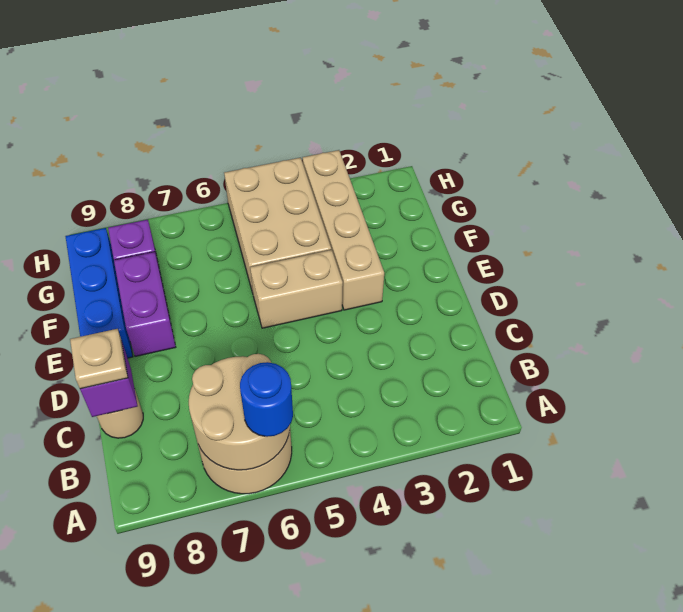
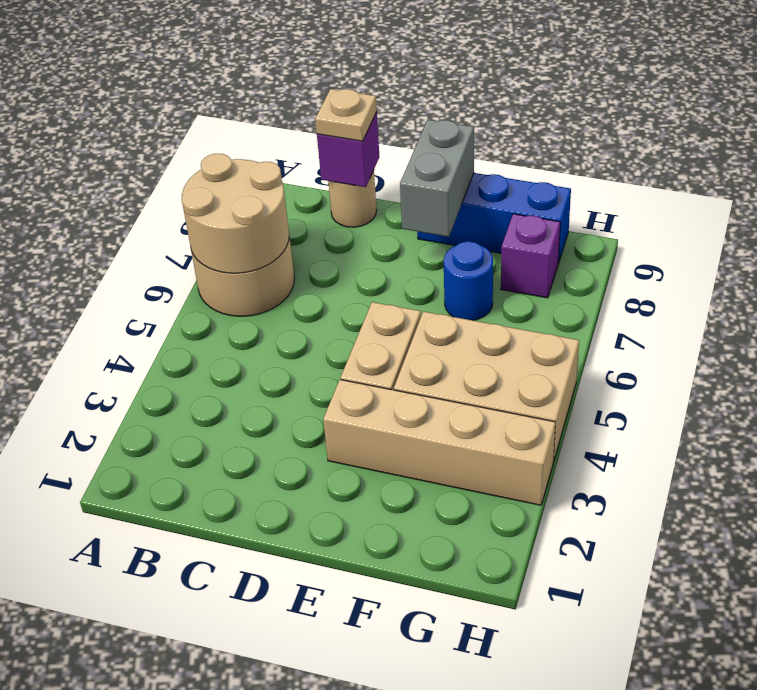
blue round brick A6 level 3 -> blue round brick F7 level 1
purple brick E8:F8 level 1 -> none
none -> grey brick E8:E9 level 2

